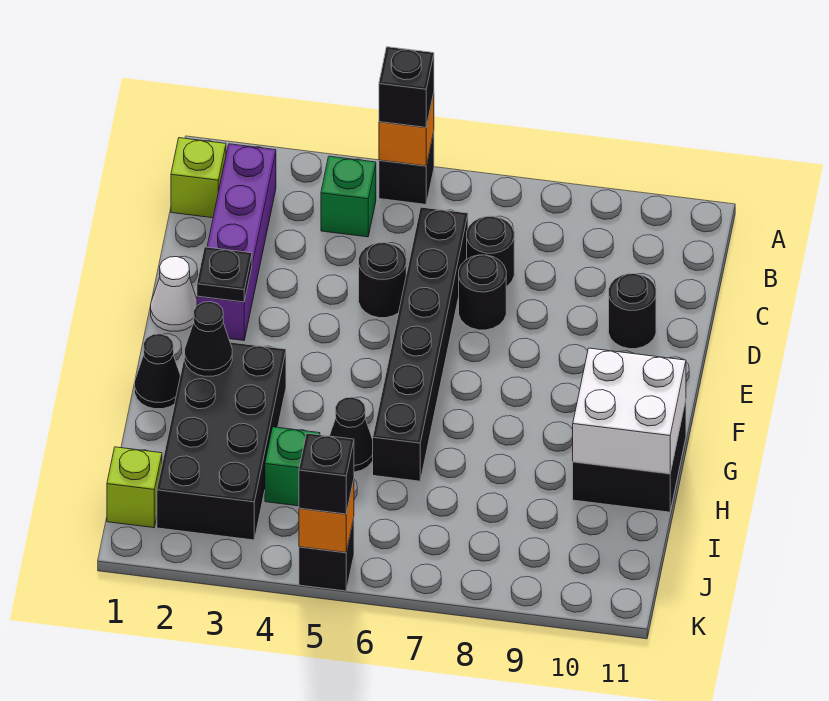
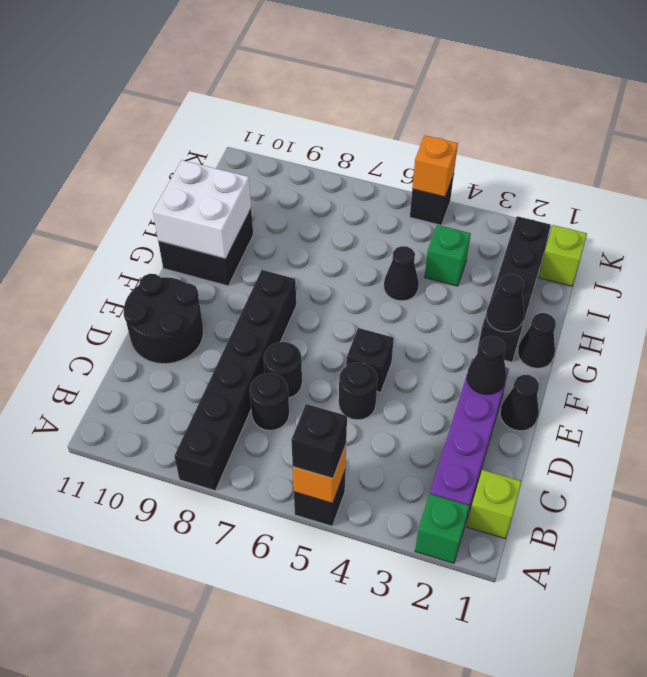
green brick B4 level 1 -> green brick A2 level 1
black brick C6:H6 level 1 -> black brick A8:F8 level 1
black round brick D10 level 1 -> black round brick D10:E11 level 1
white cone E1 level 1 -> black cone E1 level 1
black plate E2 level 2 -> black cone E2 level 2
black brick G2:J3 level 1 -> black brick G2:J2 level 1
black brick K5 level 3 -> black brick E5 level 1

